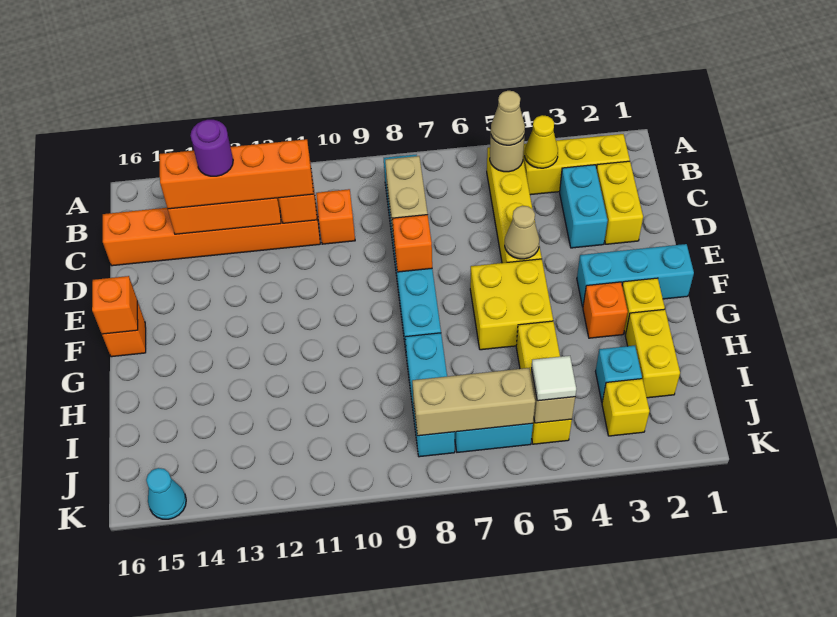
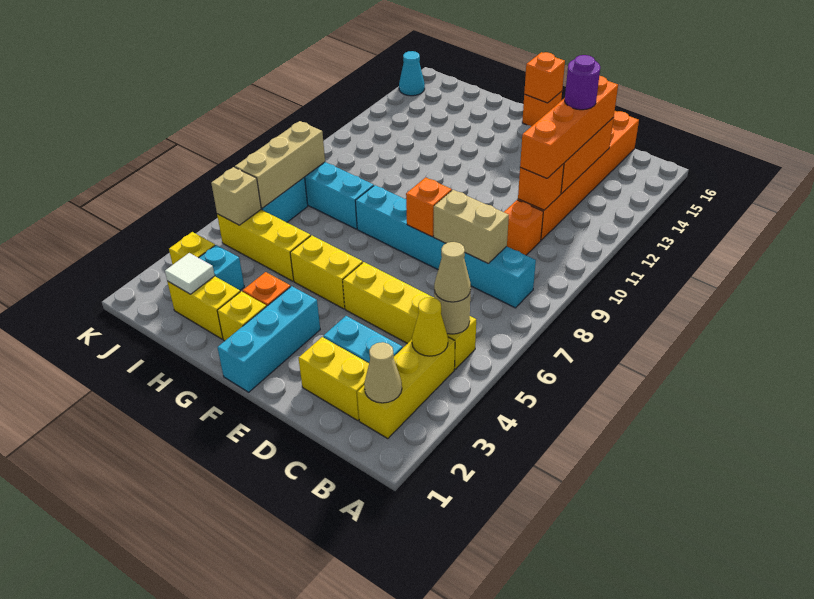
tan cone E5 level 2 -> tan cone B2 level 2
yellow brick F5:G6 level 1 -> yellow brick F5:G5 level 1
white tile J5 level 3 -> white tile I2 level 2

